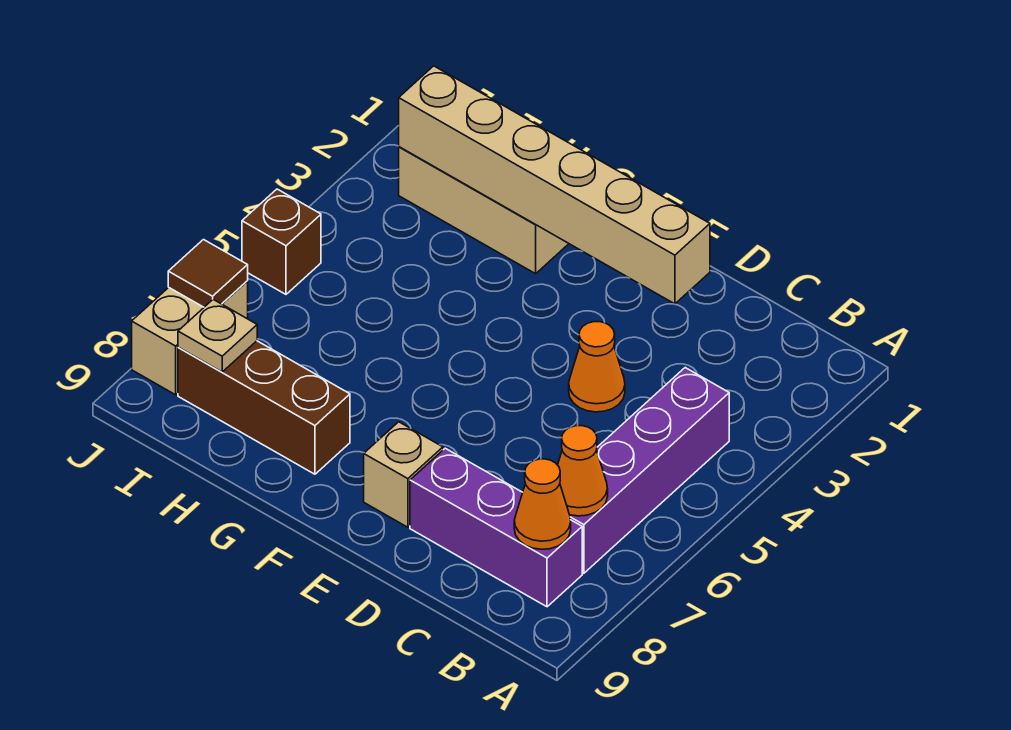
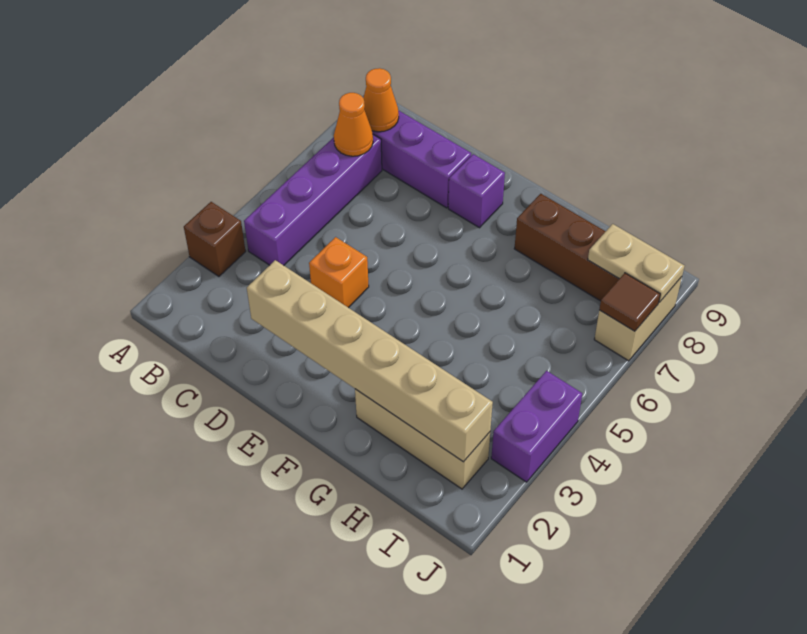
orange cone D4 level 1 -> orange brick D4 level 1
tan brick E8 level 1 -> purple brick E8 level 1
tan plate I8 level 2 -> tan plate I8:J8 level 2
none -> purple brick J3:J4 level 1
brown brick J5 level 1 -> brown brick A3 level 1

